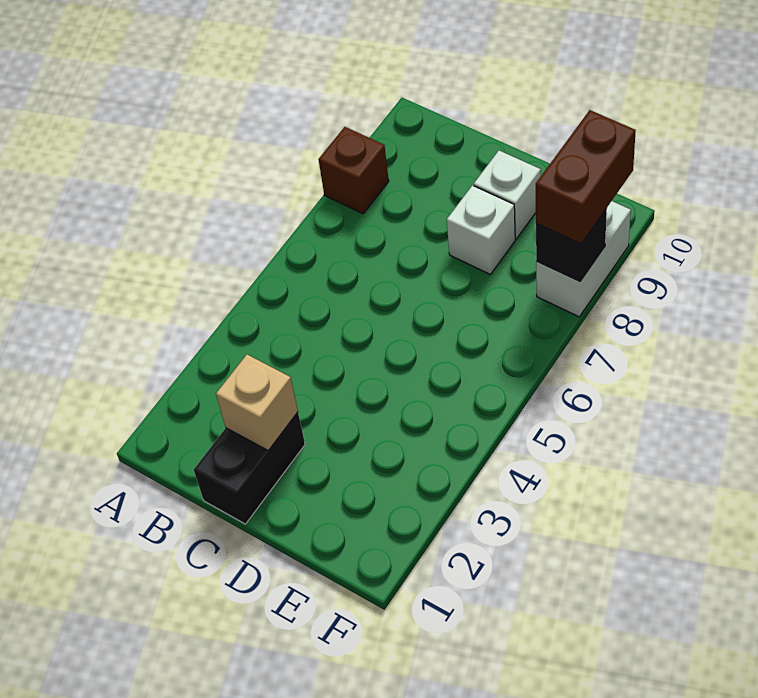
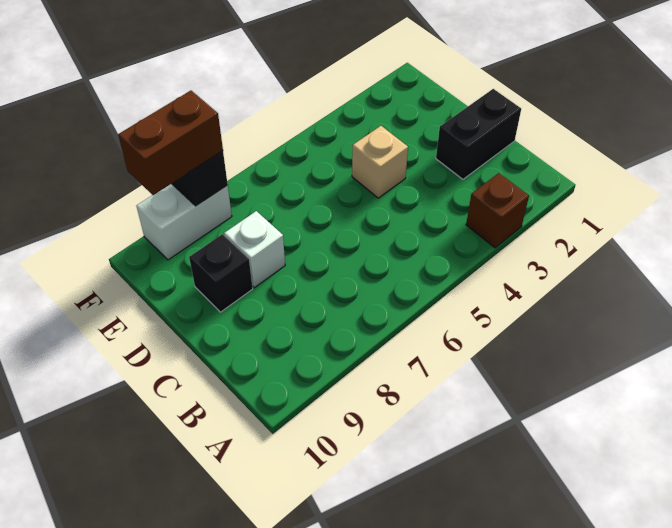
brown brick A8 level 1 -> brown brick A3 level 1
tan brick C2 level 2 -> tan brick D4 level 1
white brick D9 level 1 -> black brick D9 level 1

